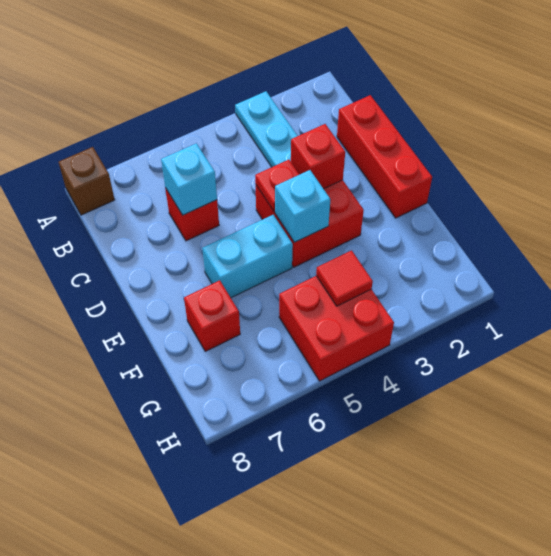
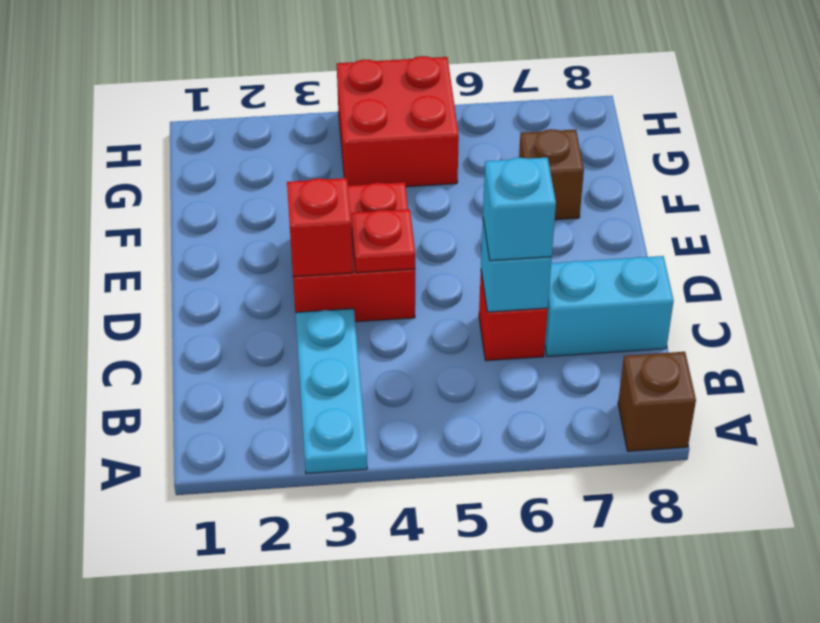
red brick C1:E1 level 1 -> none
cyan brick E4 level 2 -> cyan brick C6 level 3
cyan brick E5:E6 level 1 -> cyan brick C7:C8 level 1
red brick F7 level 1 -> brown brick F7 level 1
red tile G4 level 2 -> none

